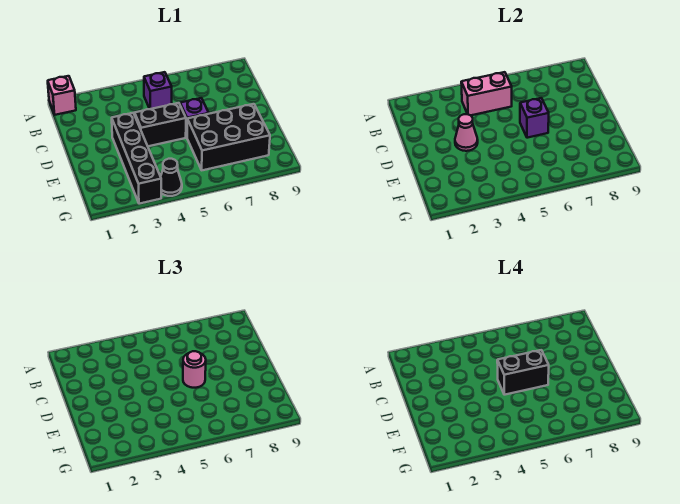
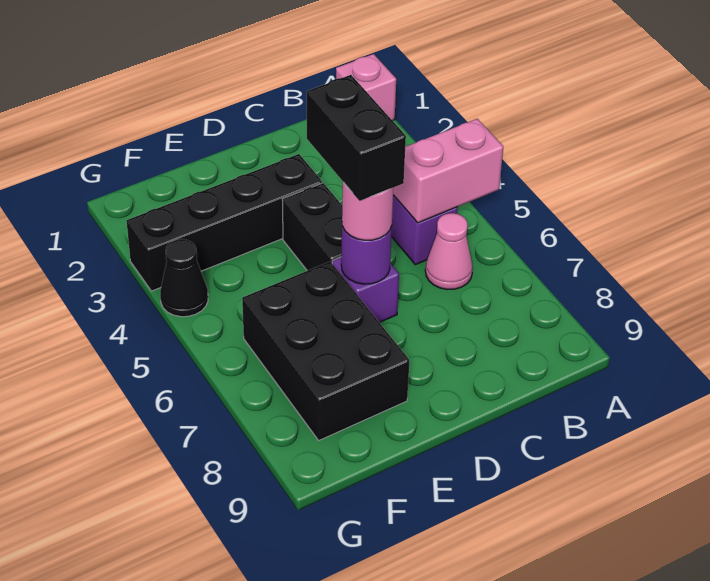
pink brick B4:B5 level 2 -> pink brick A5:B5 level 2
pink cone D3 level 2 -> pink cone B6 level 1
purple brick D6 level 2 -> purple round brick D6 level 2

